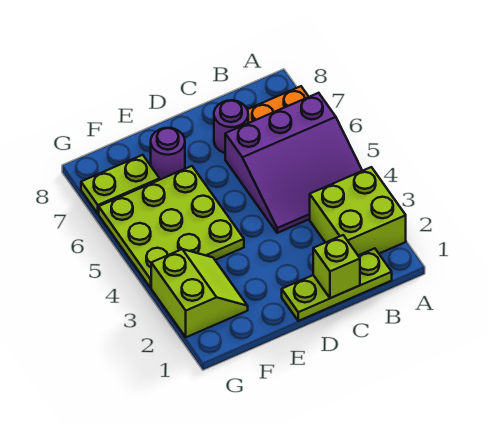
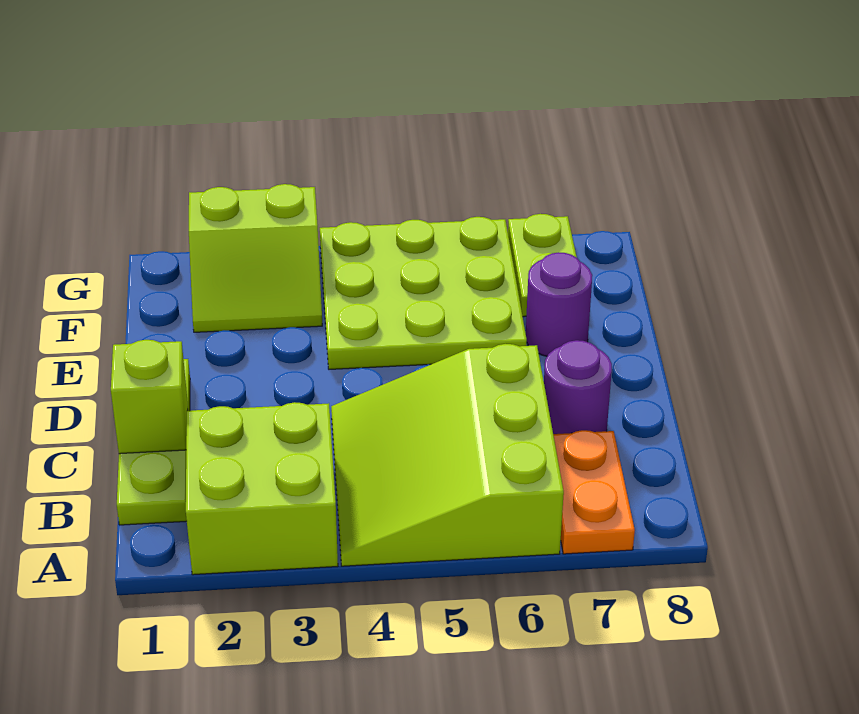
purple slope A4:C6 level 1 top 6 -> lime slope A4:C6 level 1 top 6

